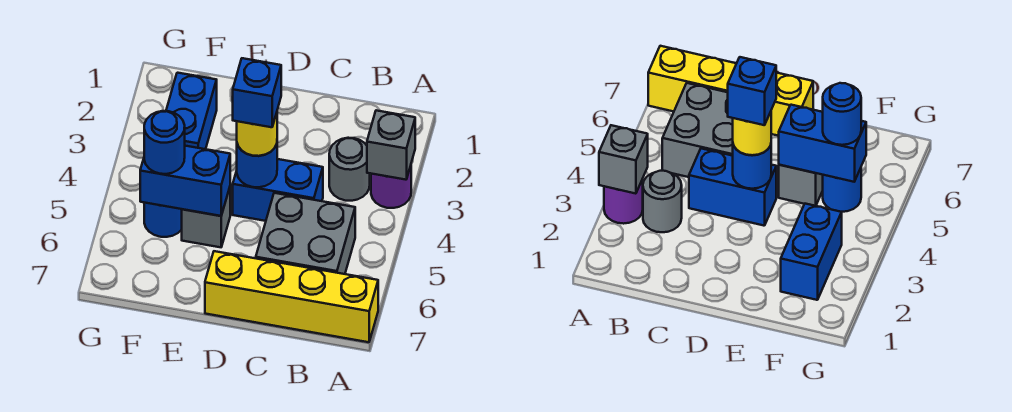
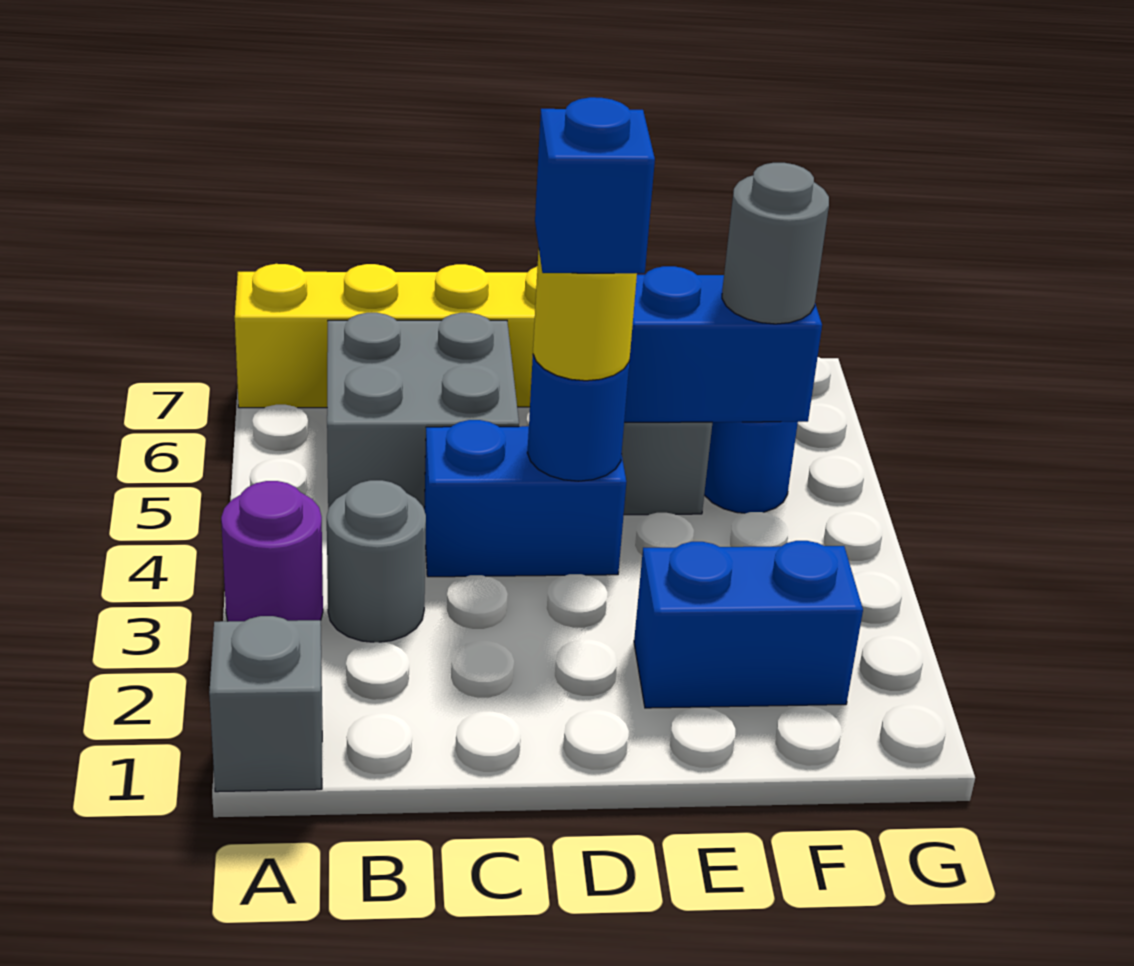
grey brick A3 level 2 -> grey brick A1 level 1
blue brick F2:F3 level 1 -> blue brick E2:F2 level 1
blue round brick F5 level 3 -> grey round brick F5 level 3

